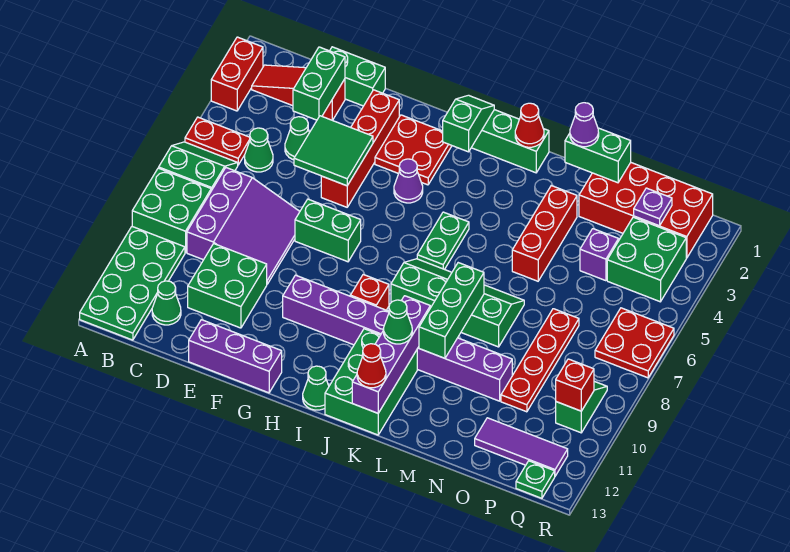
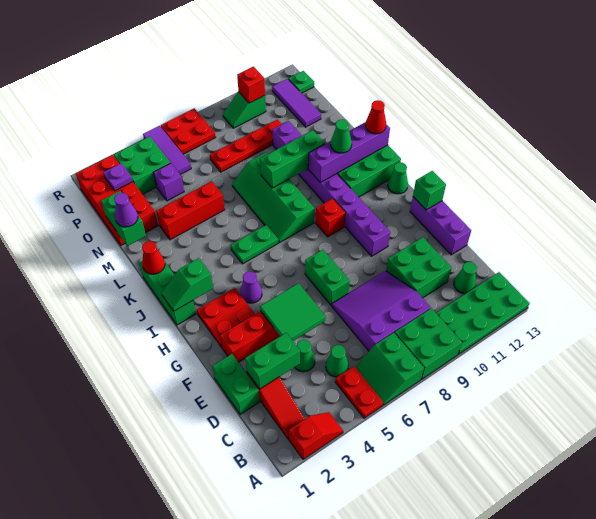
red brick A2:A3 level 1 -> red slope A2:A3 level 1 top 2
none -> green brick G13 level 2
none -> purple tile P5:R5 level 1

